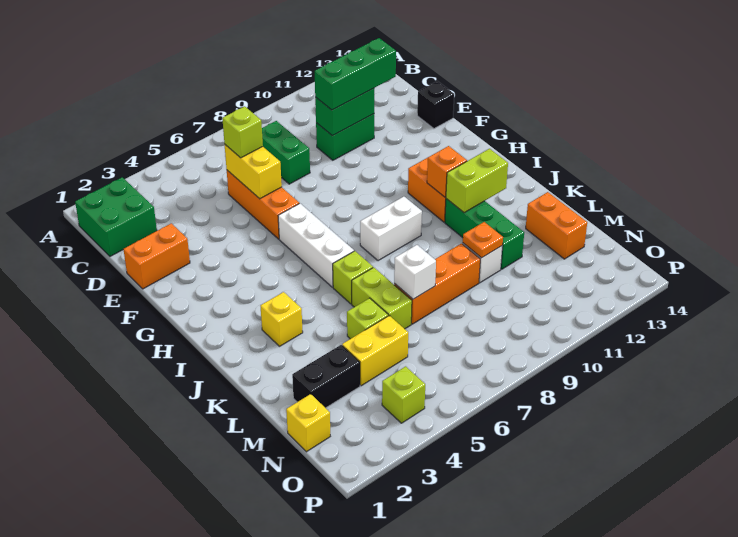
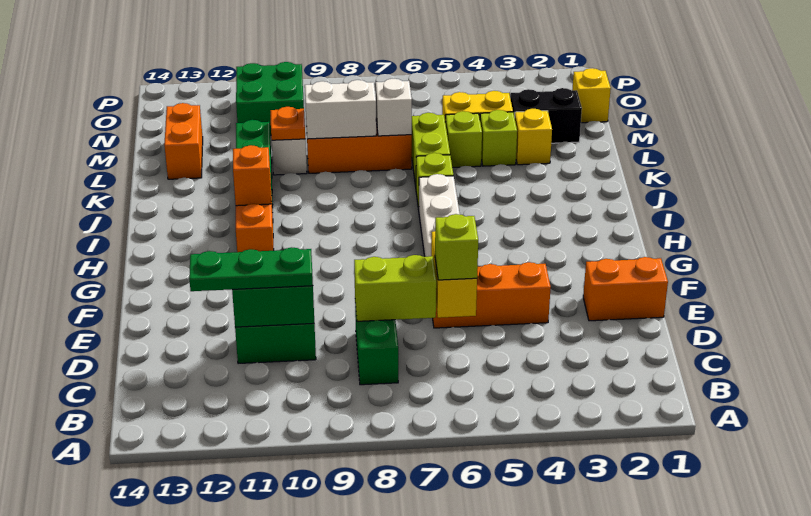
green brick B1:C2 level 1 -> green brick N10:O11 level 1
orange brick D6:F6 level 1 -> orange brick E4:E6 level 1
green brick D10:D12 level 3 -> green plate D10:D12 level 3
black brick E14 level 1 -> none
white brick I8:I9 level 1 -> white brick L8:L9 level 2
yellow brick J3 level 1 -> yellow brick L3 level 1
lime brick J11:J12 level 2 -> lime brick D7:D8 level 2
lime brick O4 level 1 -> lime brick L4 level 1

